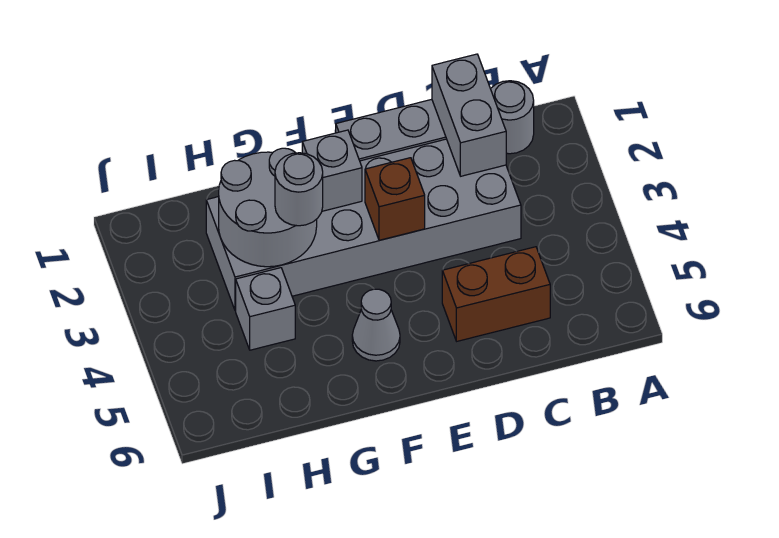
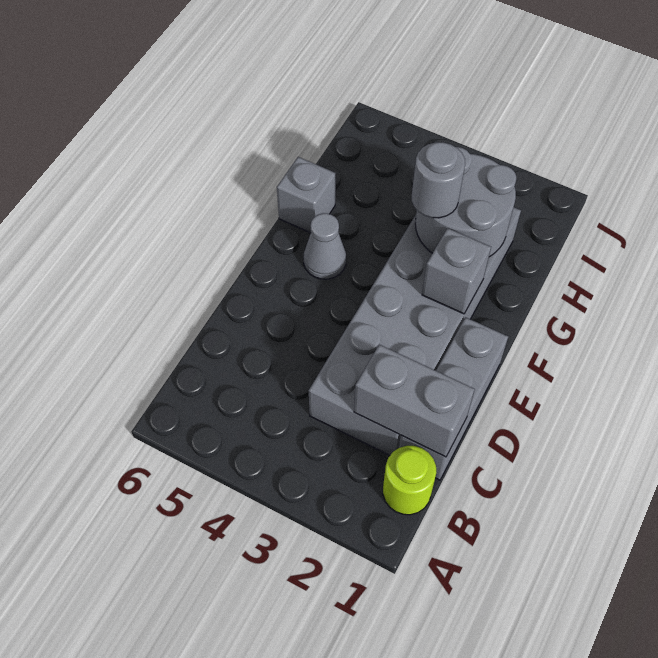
grey round brick B1 level 1 -> lime round brick B1 level 1
brown brick C5:D5 level 1 -> none
brown brick E3 level 2 -> none
grey brick H4 level 1 -> grey brick G6 level 1

